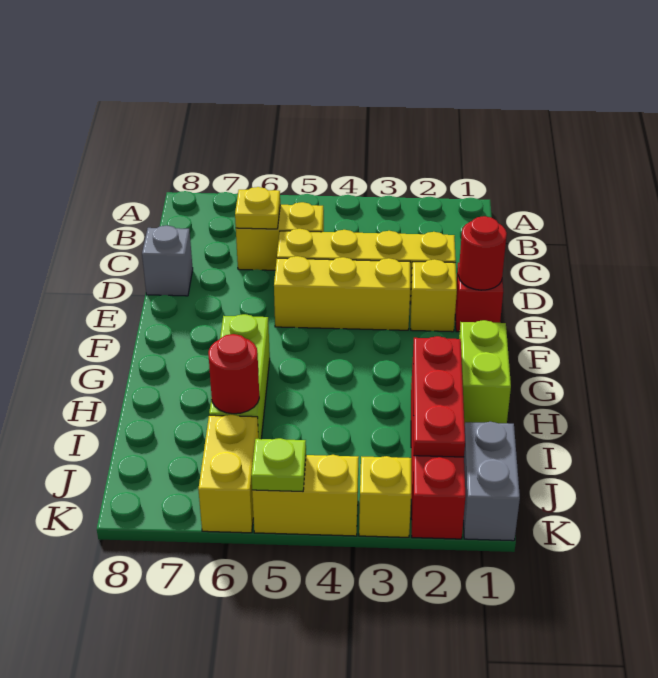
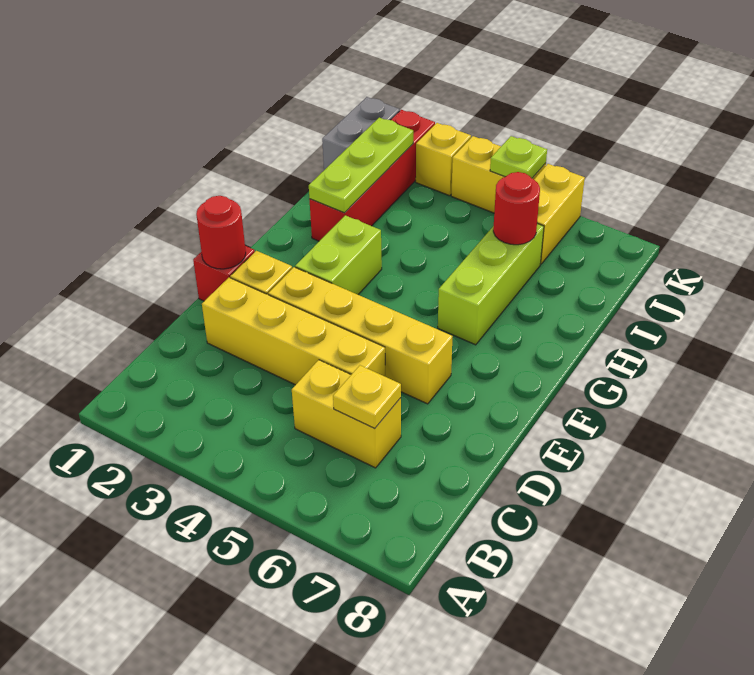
grey brick D8 level 1 -> none
yellow brick E3:E5 level 1 -> yellow brick E3:E6 level 1
lime brick G1:H1 level 1 -> lime brick F3:G3 level 1
red plate H2:J2 level 2 -> lime plate H2:J2 level 2

